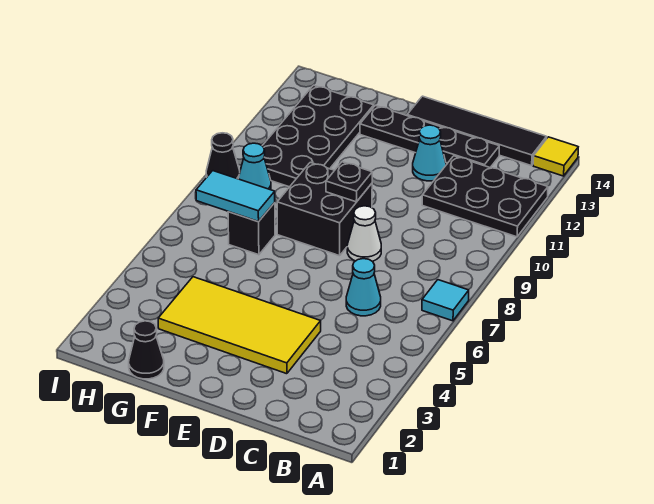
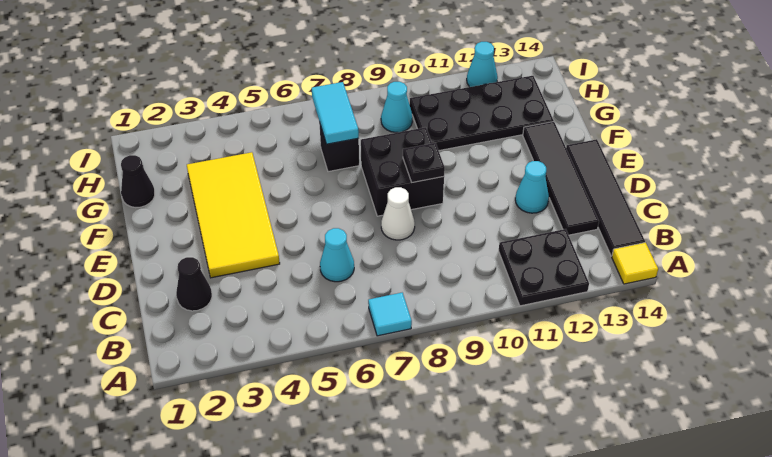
black plate A11:C12 level 1 -> black plate A11:B12 level 1
black plate C13:F13 level 1 -> black tile C13:F13 level 1
black cone I9 level 1 -> black cone C2 level 1
none -> cyan cone I12 level 1

